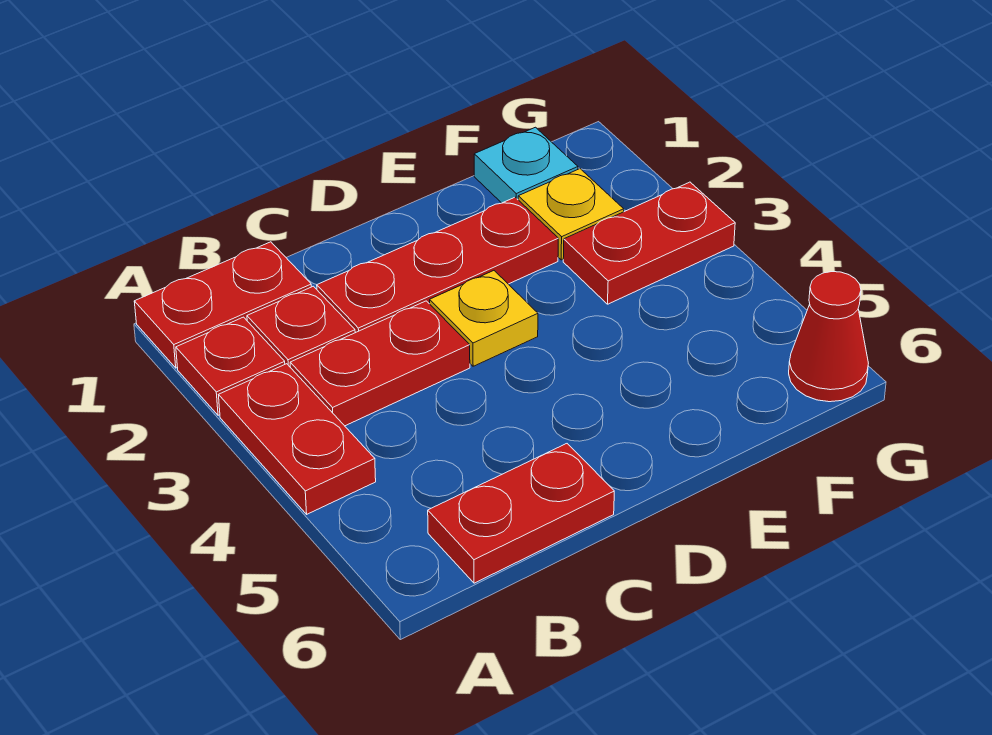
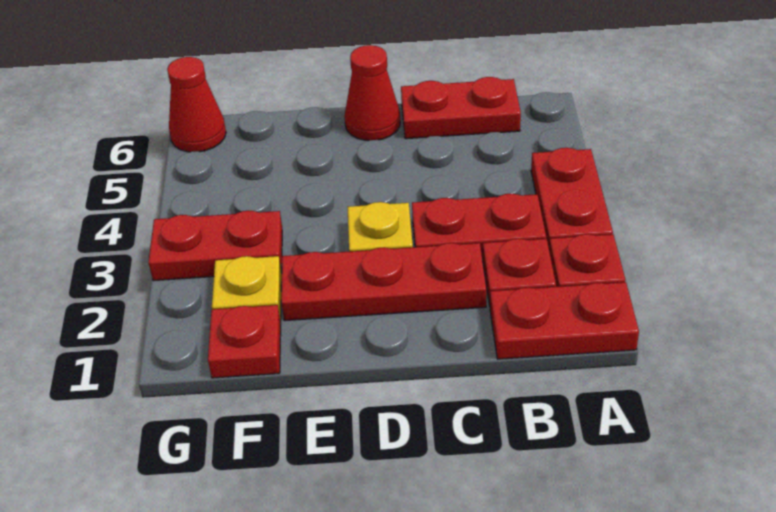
none -> red cone D6 level 1
cyan plate F1 level 1 -> red plate F1 level 1

